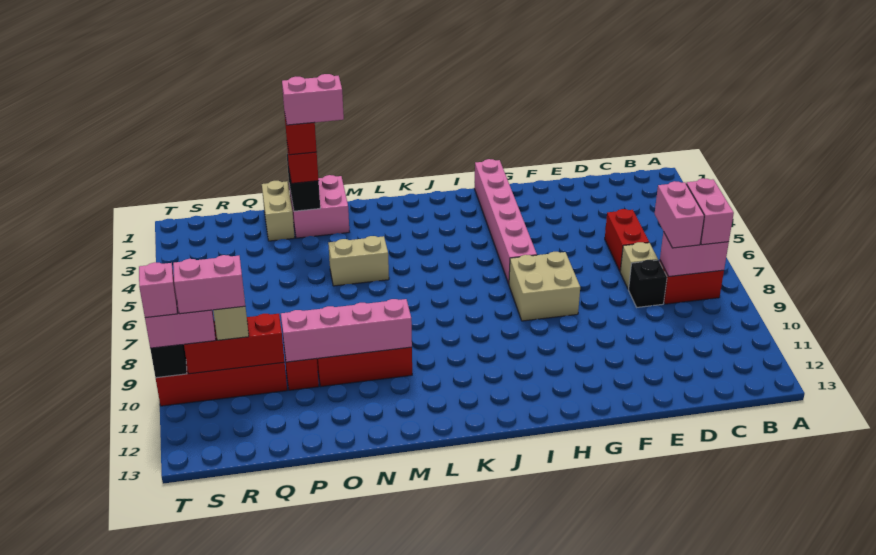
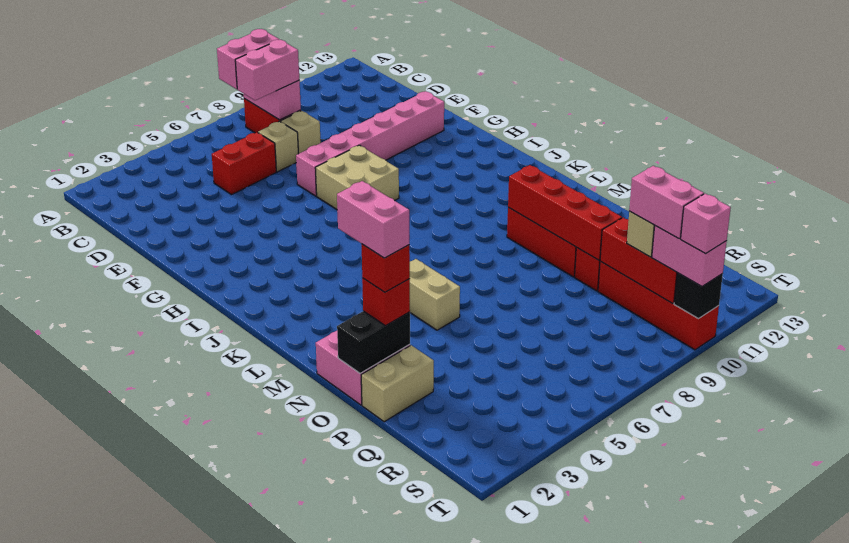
black brick D8 level 1 -> tan brick D8 level 1
pink brick H1:H6 level 1 -> pink brick F7:F12 level 1
pink brick M10:P10 level 2 -> red brick M10:P10 level 2

